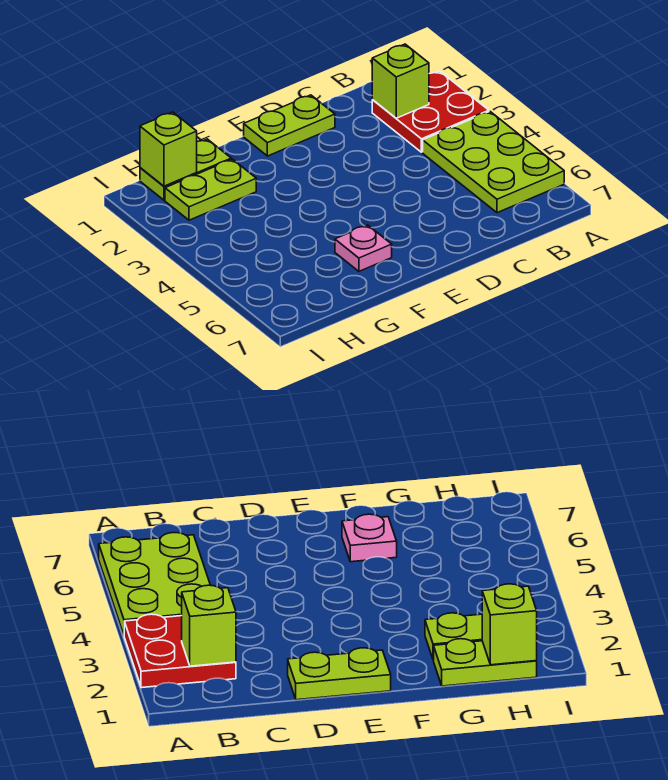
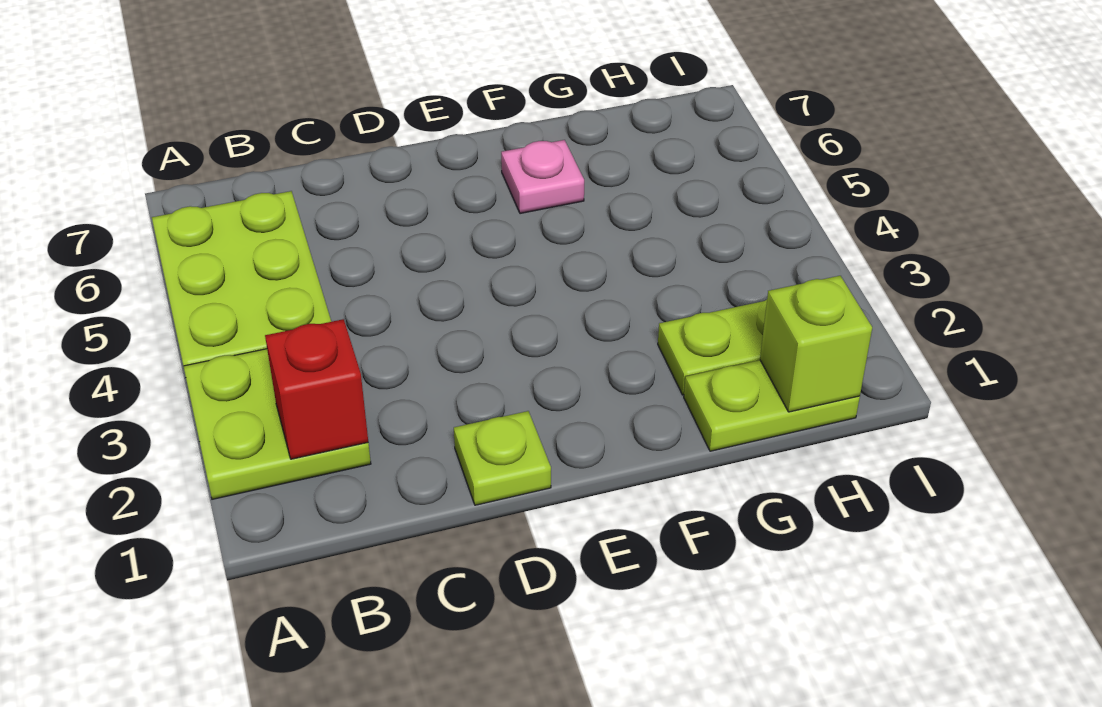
red plate A2:B3 level 1 -> lime plate A2:B3 level 1
lime brick B2 level 2 -> red brick B2 level 2
lime plate D1:E1 level 1 -> lime plate D1 level 1

